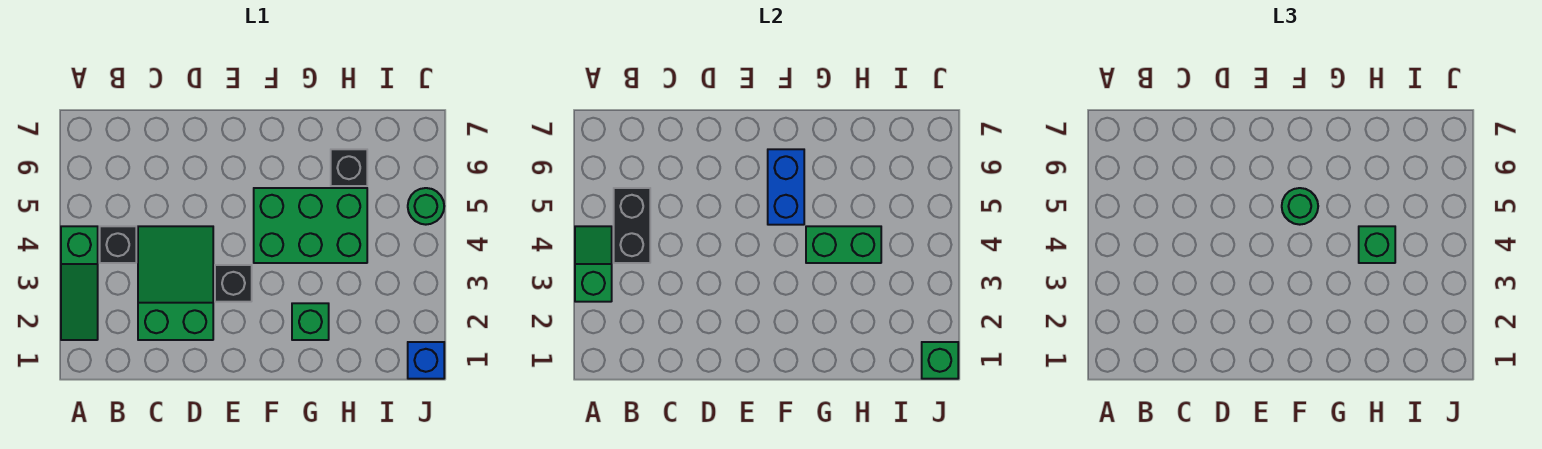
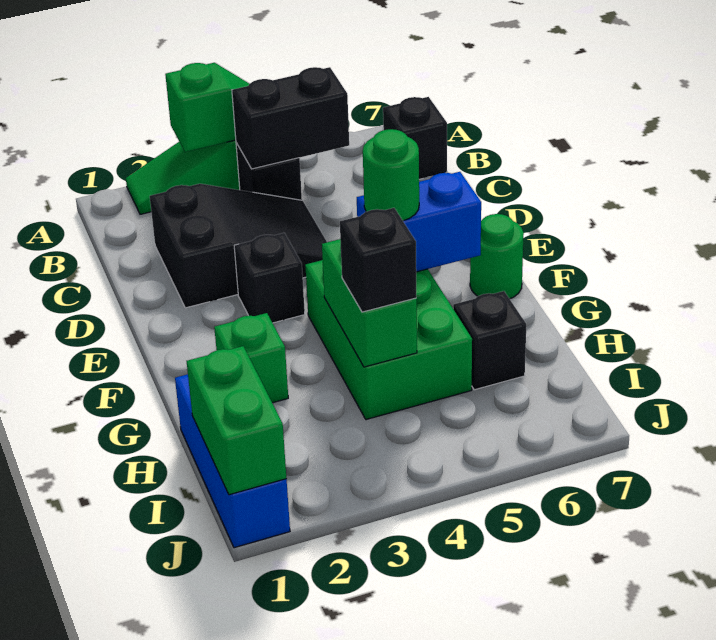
none -> black brick B7 level 1
green slope C2:D4 level 1 top 2 -> black slope C2:D4 level 1 top 2
green brick H4 level 3 -> black brick H4 level 3
blue brick J1 level 1 -> blue brick H1:J1 level 1
green brick J1 level 2 -> green brick I1:J1 level 2
green round brick J5 level 1 -> green round brick F7 level 1

